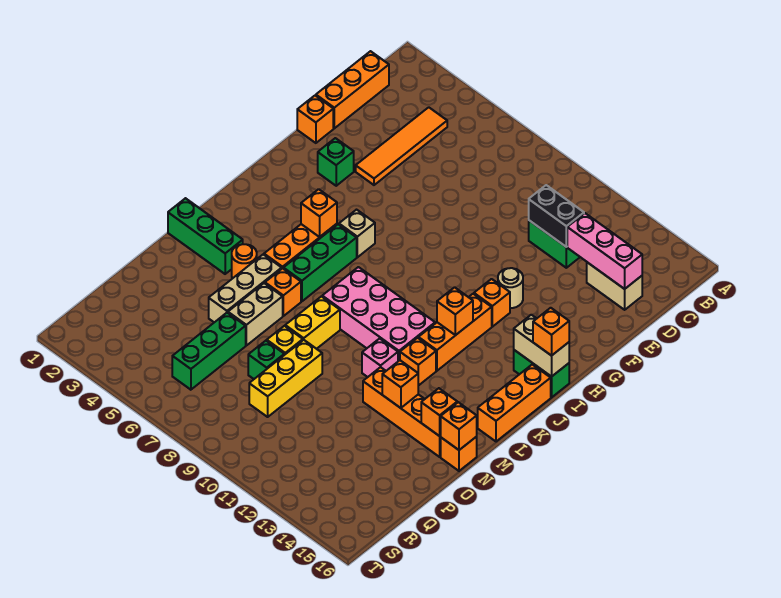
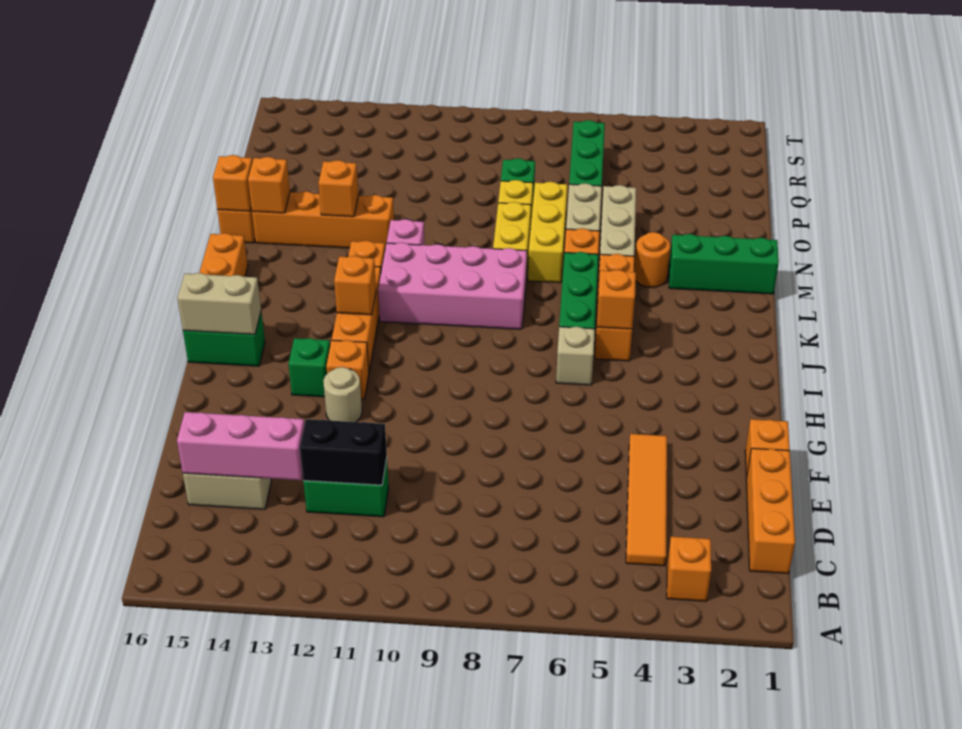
green brick G3 level 1 -> green brick H13 level 1
orange brick I16 level 3 -> orange brick B3 level 1
yellow brick O9:Q9 level 1 -> yellow brick M7:O7 level 1

